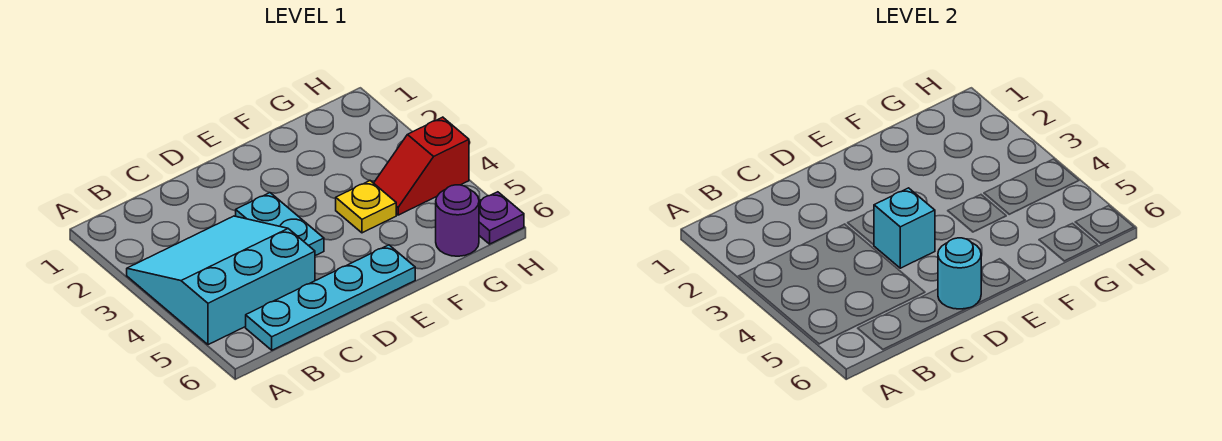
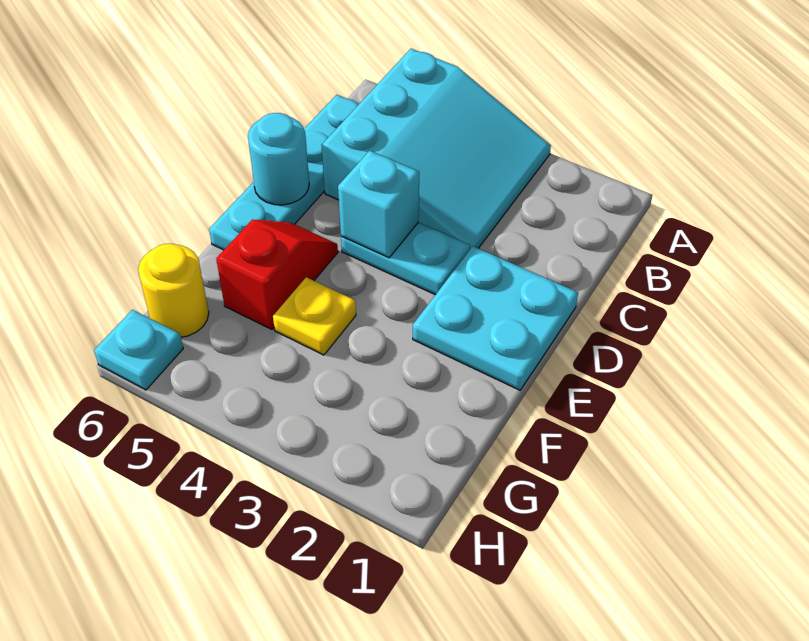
none -> cyan plate D1:E2 level 1
red slope G4:H4 level 1 top H -> red slope E5:F5 level 1 top F
purple round brick G6 level 1 -> yellow round brick G6 level 1
purple plate H6 level 1 -> cyan plate H6 level 1

